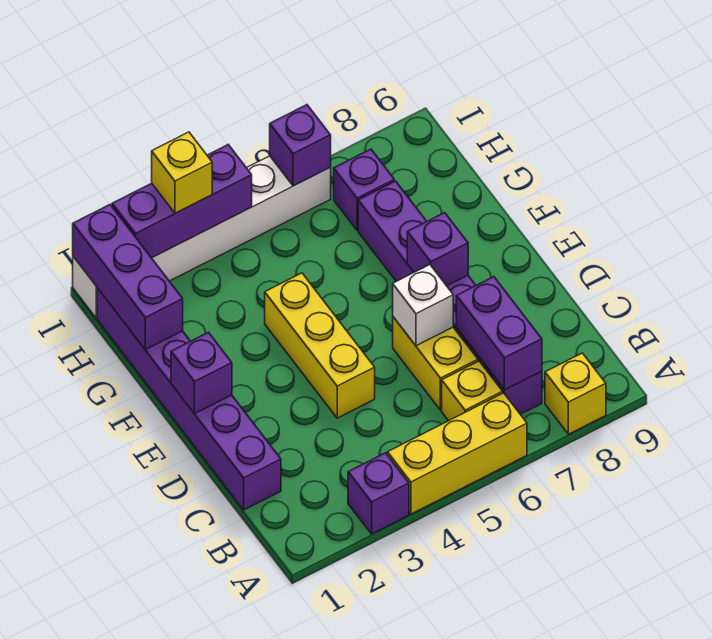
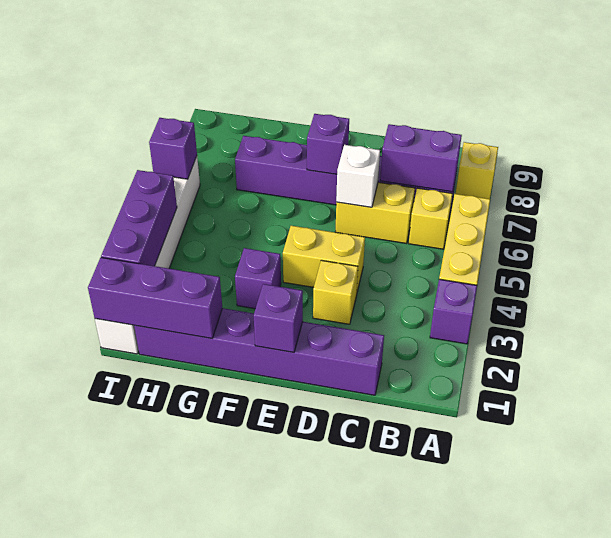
yellow brick D4:F4 level 1 -> yellow brick D4:E4 level 1
purple brick H7 level 1 -> purple brick F3 level 1
yellow brick I3 level 3 -> yellow brick D3 level 1

